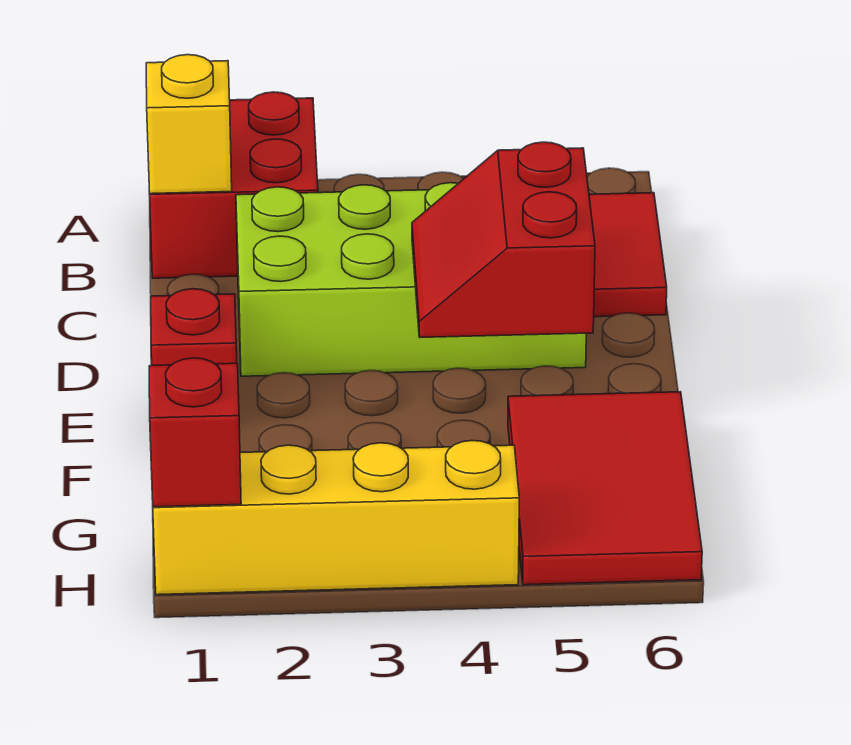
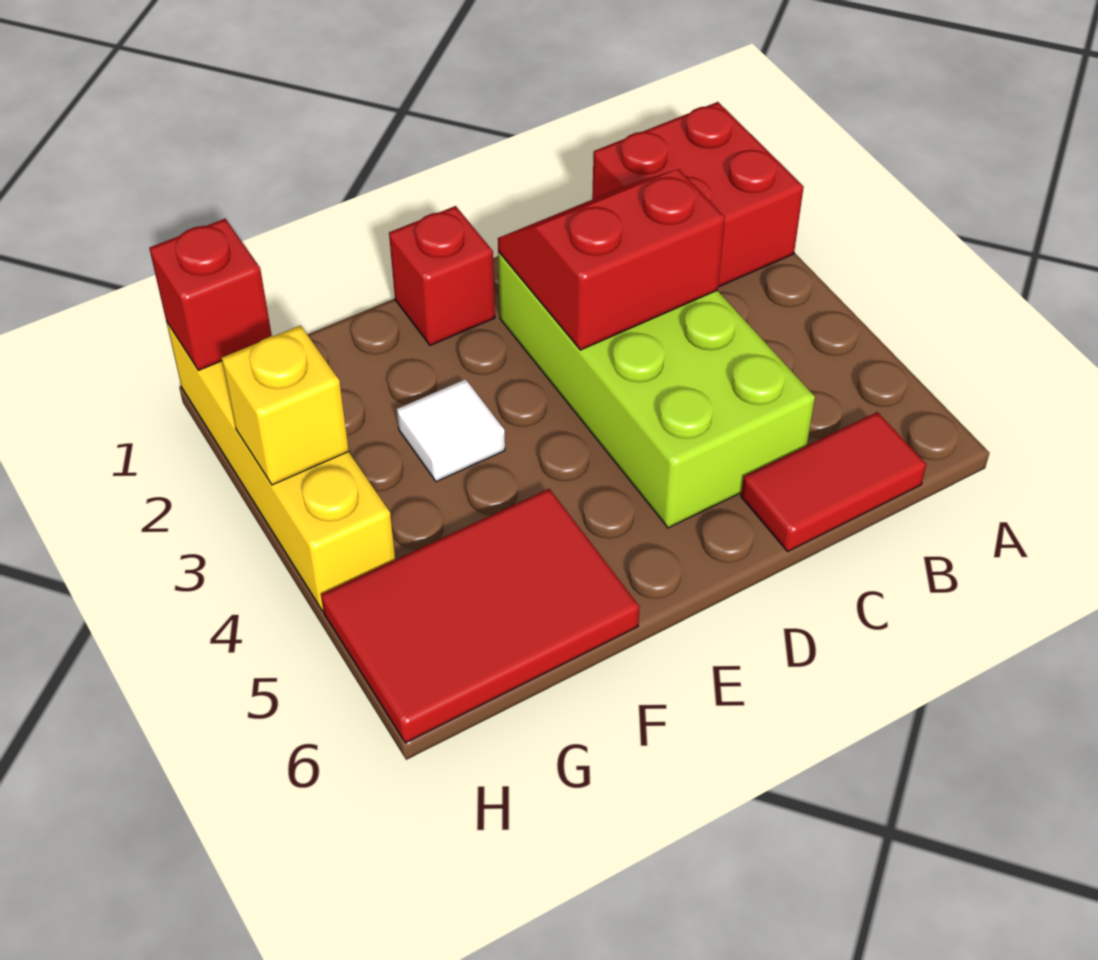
yellow brick B1 level 2 -> yellow brick H3 level 2
red slope D4:E5 level 2 top 5 -> red slope C2:D3 level 2 top 3
none -> white tile F3 level 1

